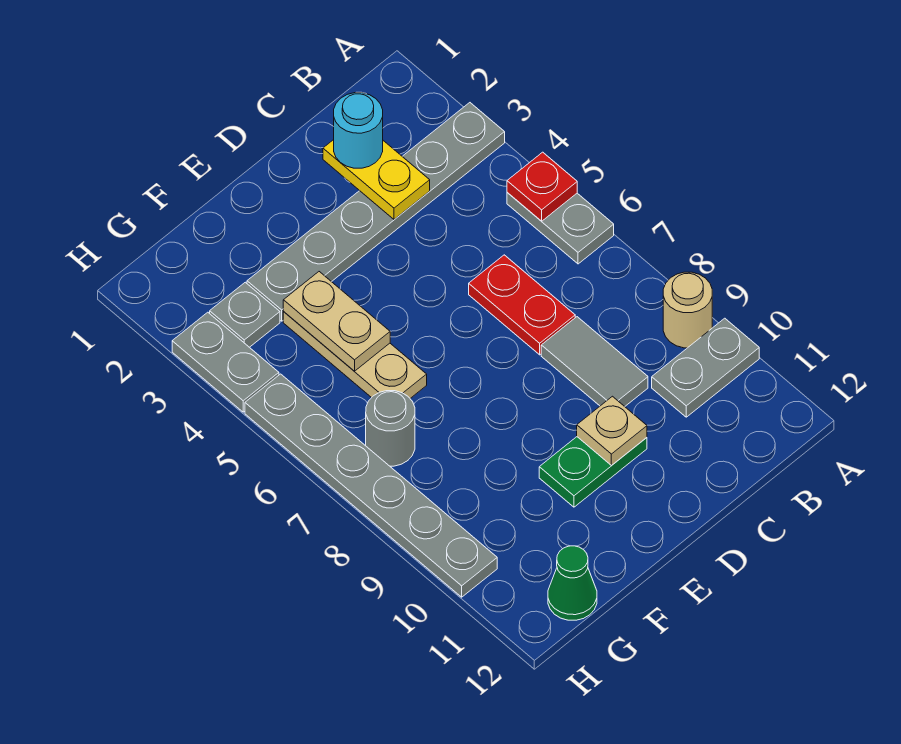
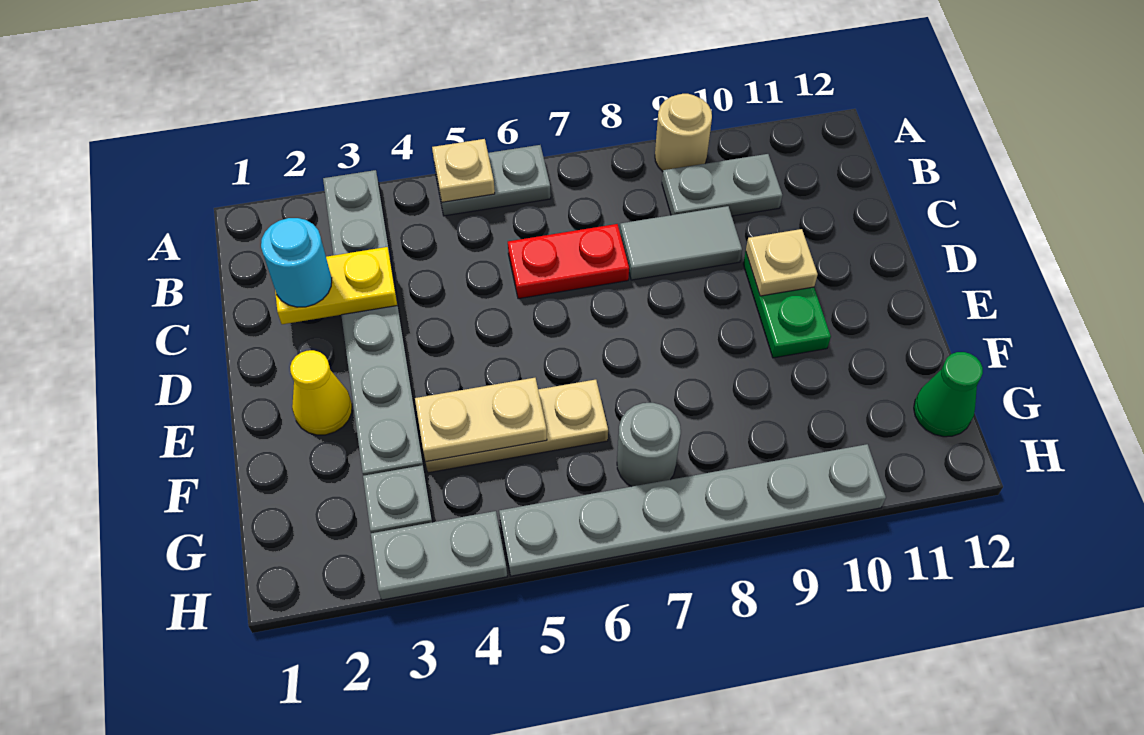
red plate A5 level 2 -> tan plate A5 level 2
grey plate A10:B10 level 1 -> grey plate B9:B10 level 1
none -> yellow cone E2 level 1

